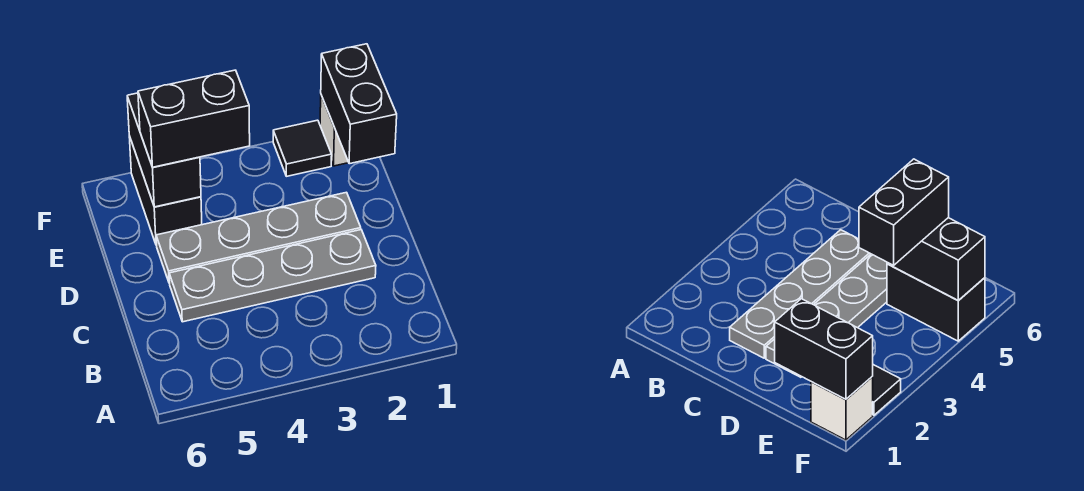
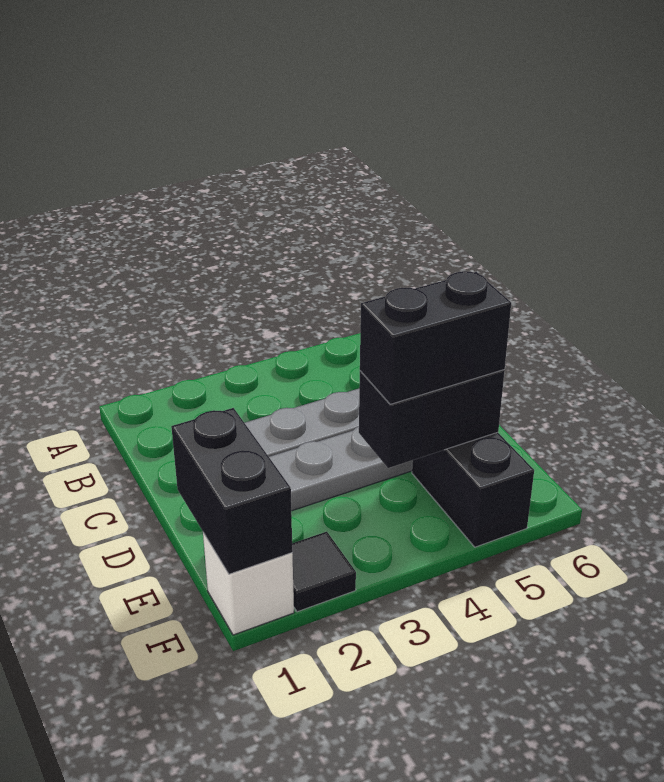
black brick E5:F5 level 2 -> black brick E4:E5 level 2

